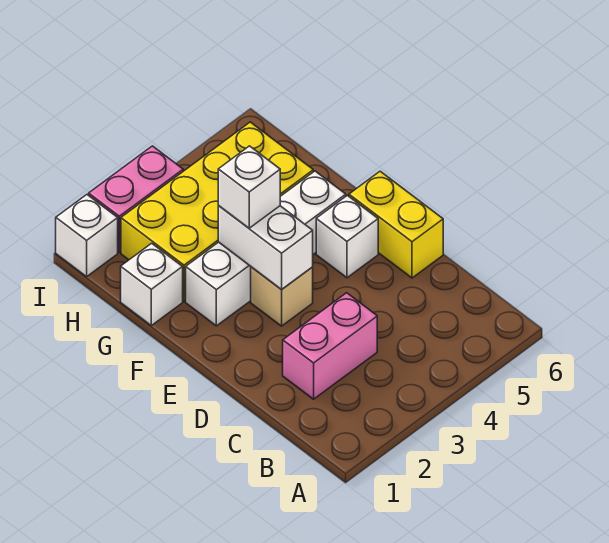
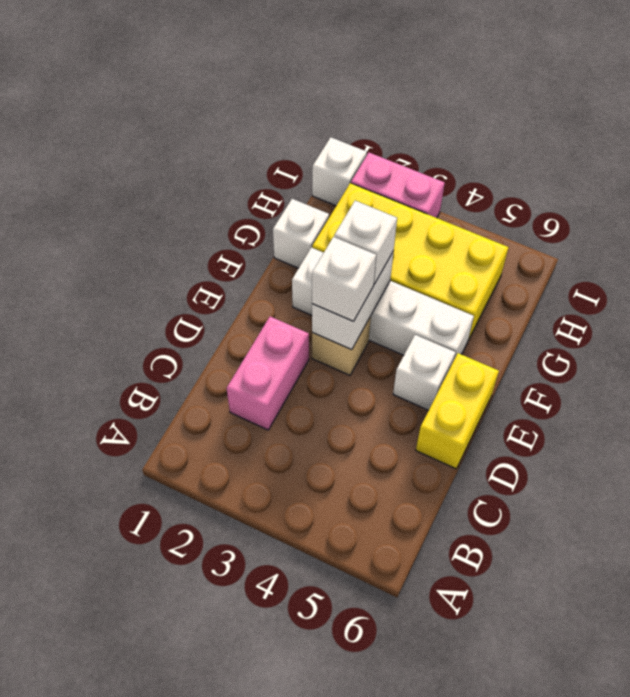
pink brick C2:C3 level 1 -> pink brick C2:D2 level 1
none -> white brick E3 level 3

